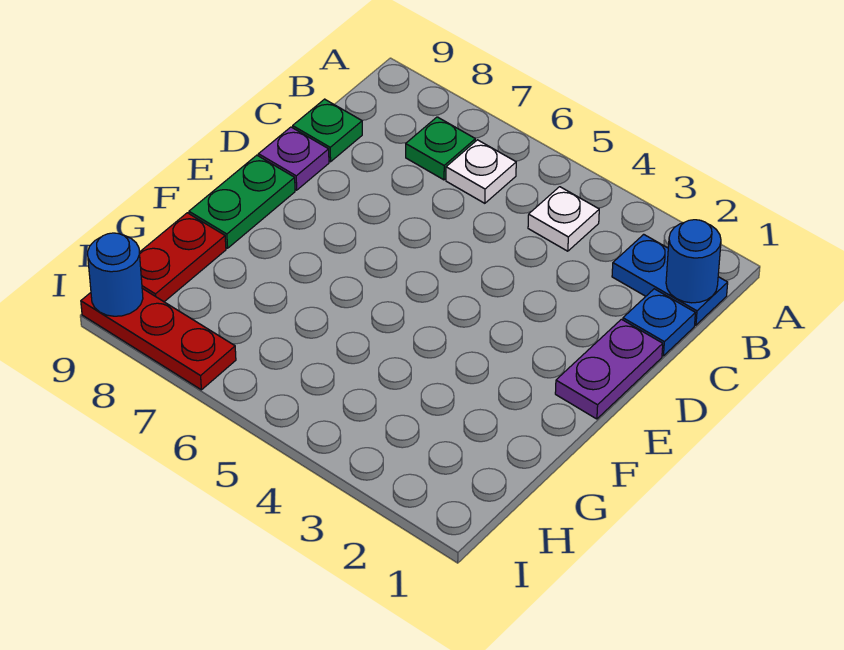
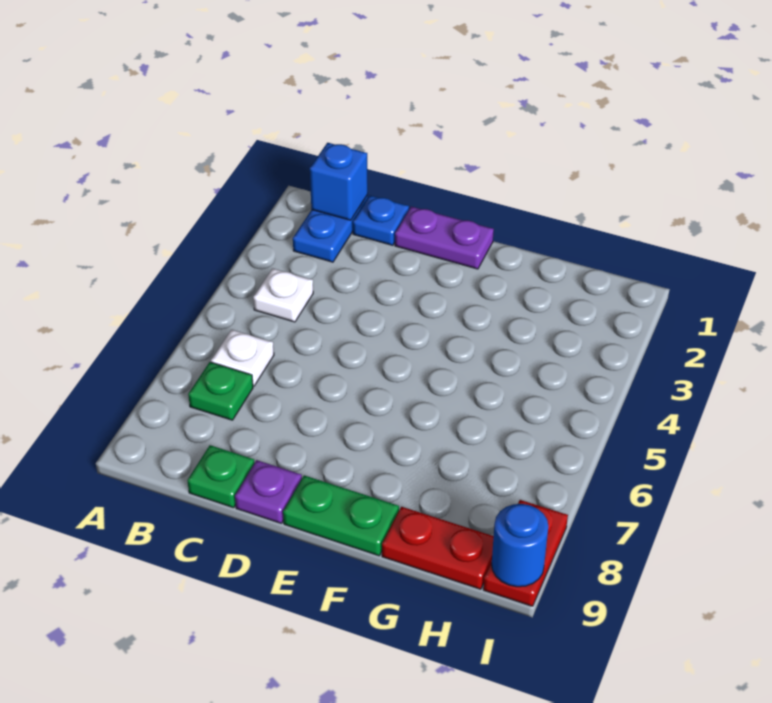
blue round brick B1 level 2 -> blue brick B1 level 2
red plate I7:I9 level 1 -> red plate I8:I9 level 1

